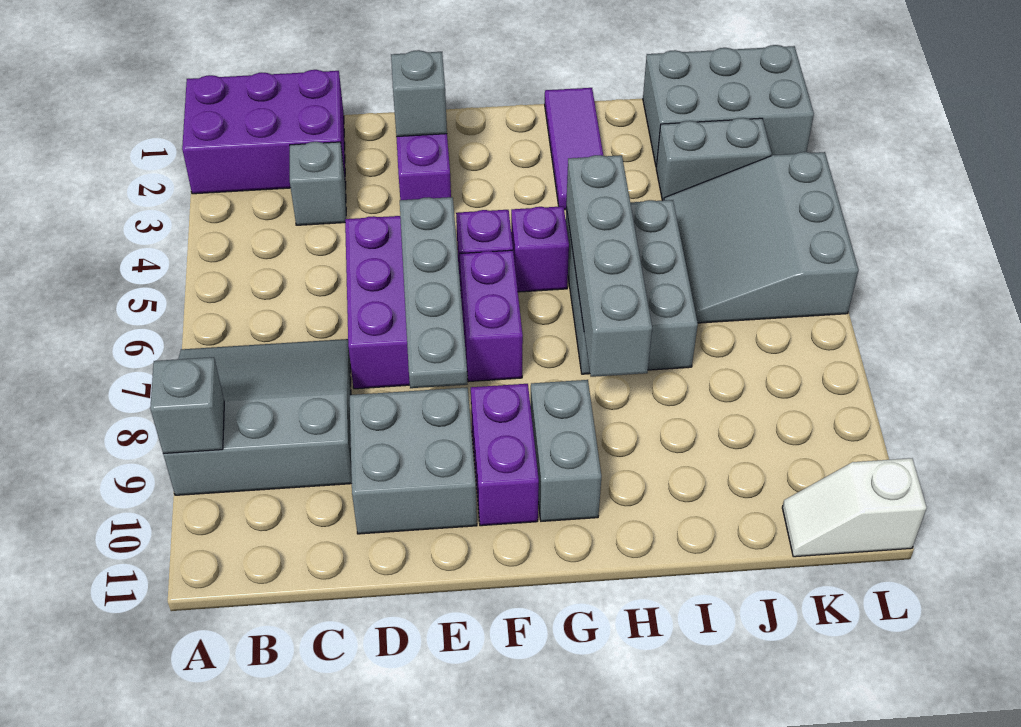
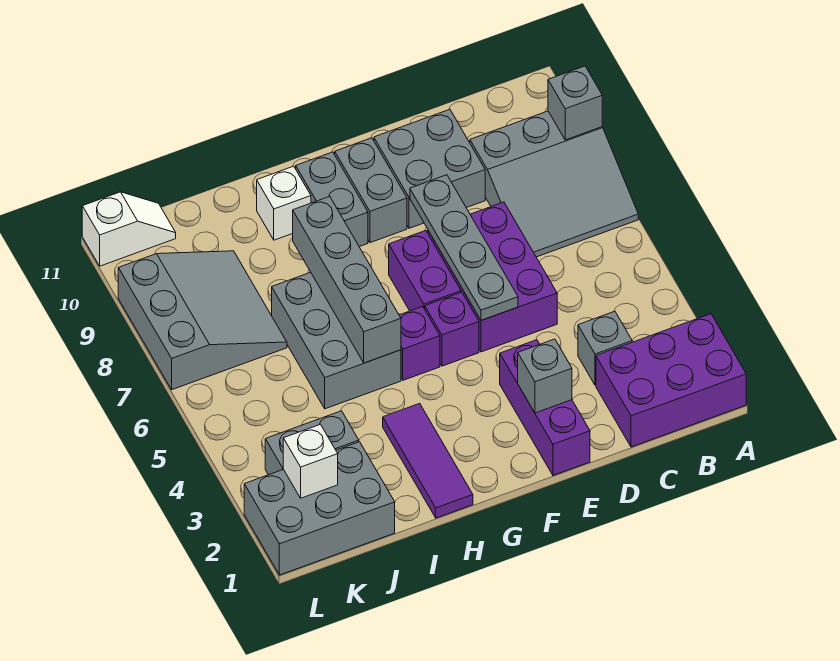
purple brick F9:F10 level 1 -> grey brick F9:F10 level 1
none -> white brick H10 level 1
grey slope J4:L6 level 1 top L -> grey slope J7:L9 level 1 top L
none -> white brick K2 level 2

